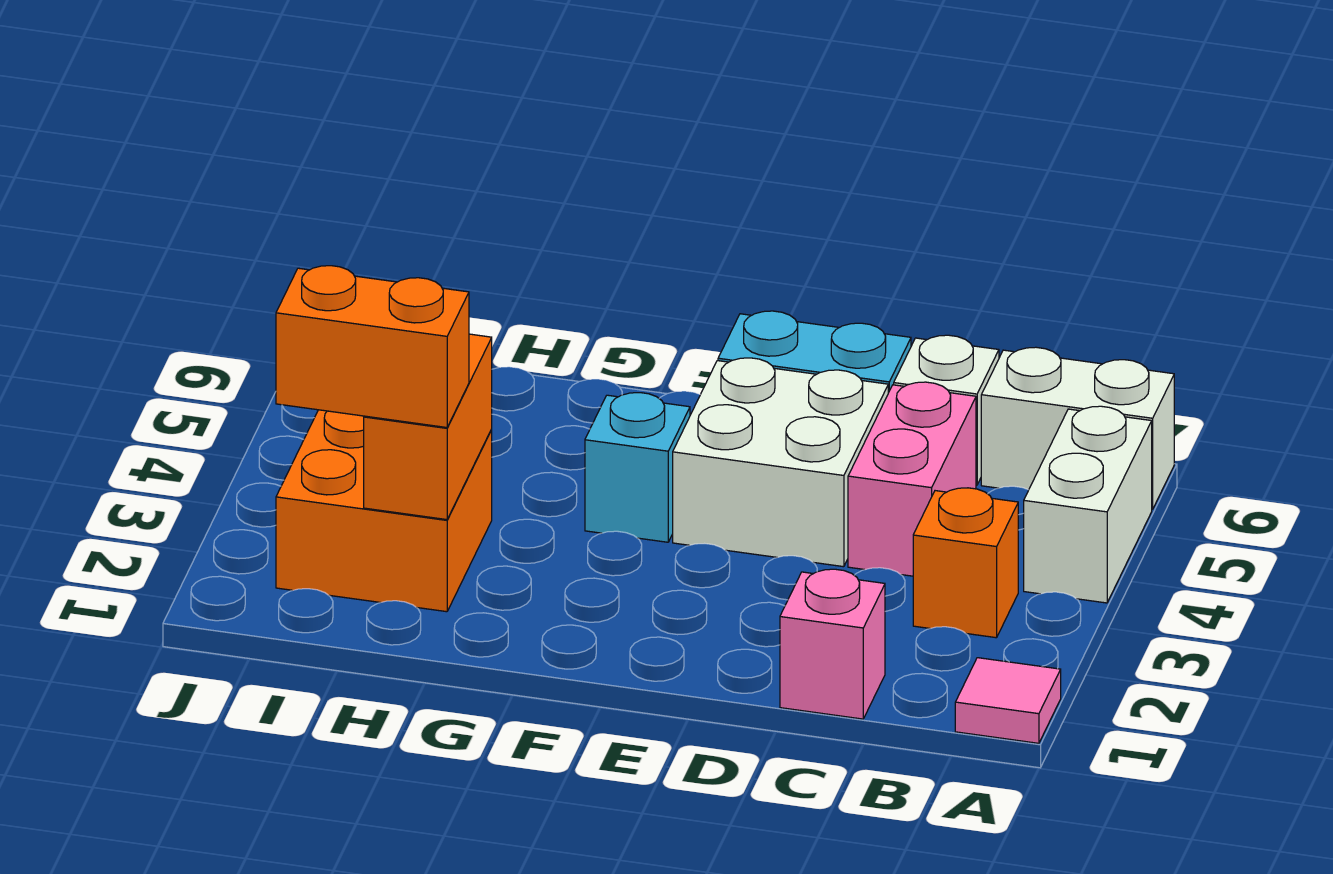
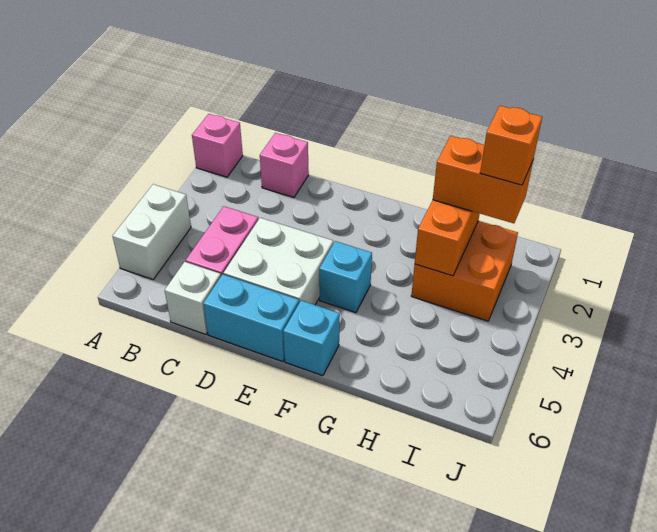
pink tile A1 level 1 -> pink brick A1 level 1
white brick A6:B6 level 1 -> none
orange brick B3 level 1 -> orange brick I2 level 4
none -> cyan brick F6 level 1

